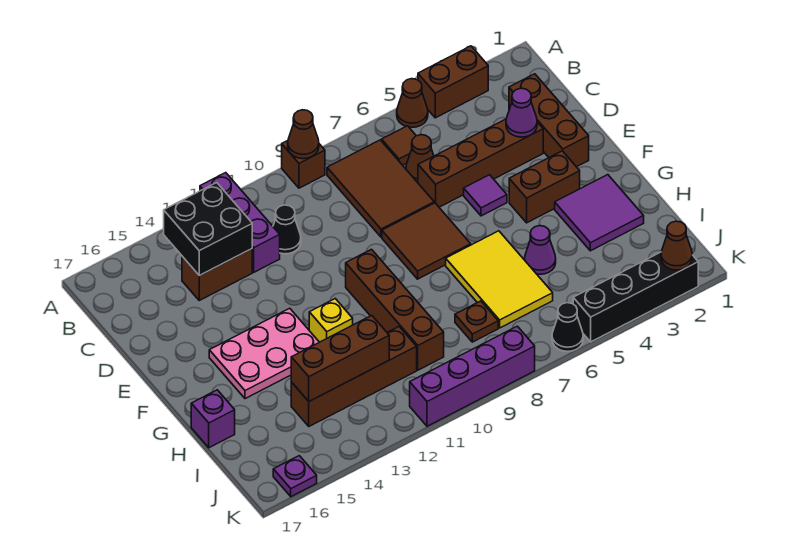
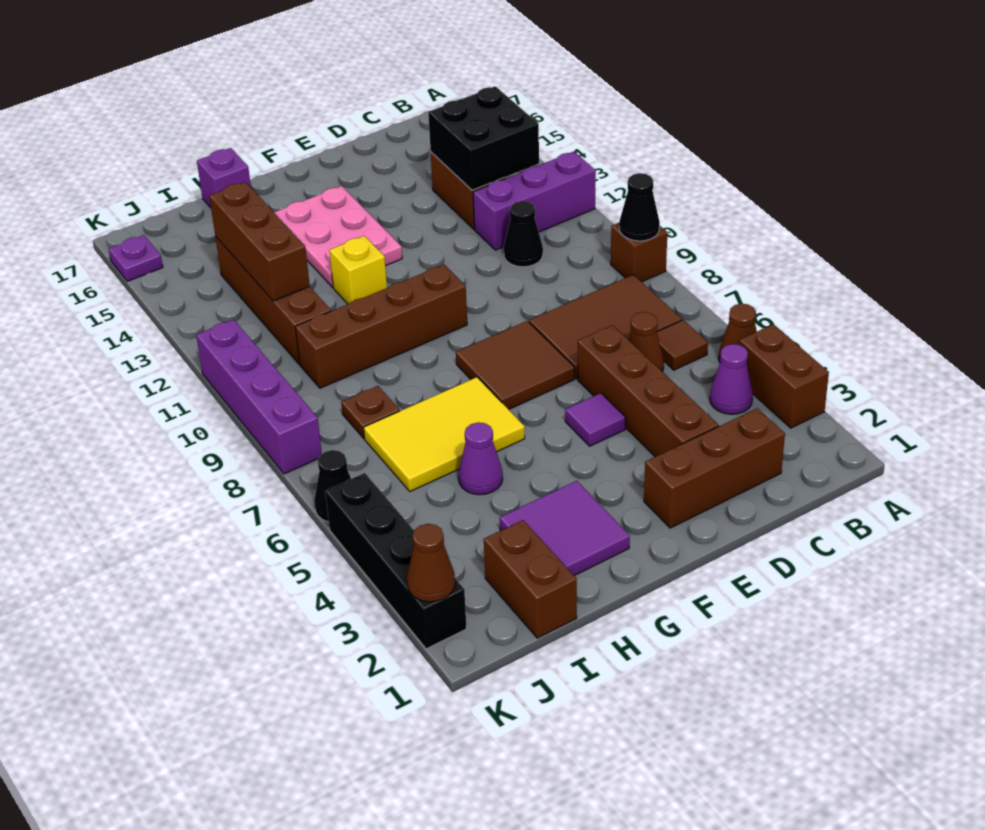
brown cone A9 level 2 -> black cone A9 level 2
purple cone D3 level 2 -> purple cone B4 level 1
brown brick F3:F4 level 1 -> brown brick I1:I2 level 1

